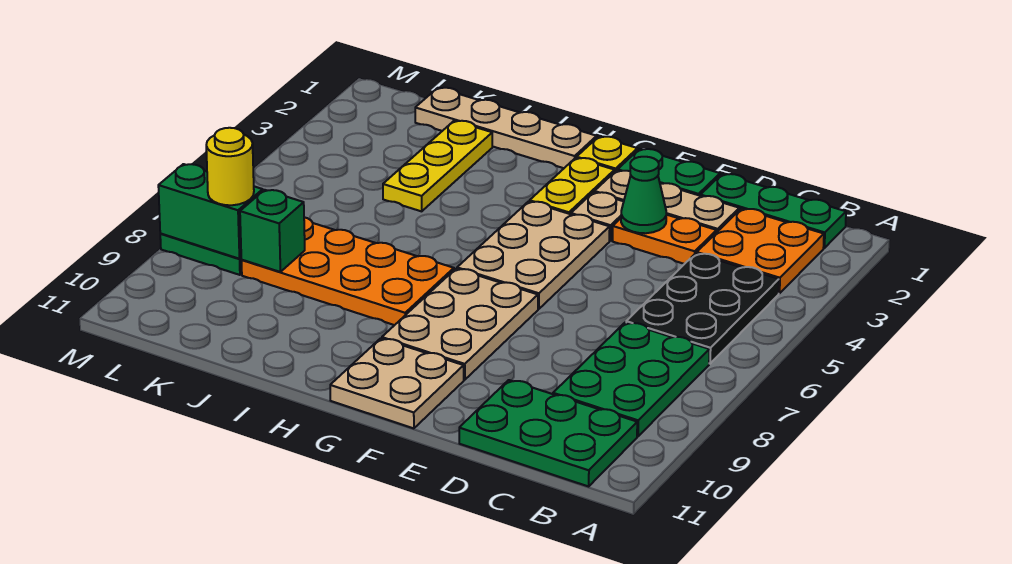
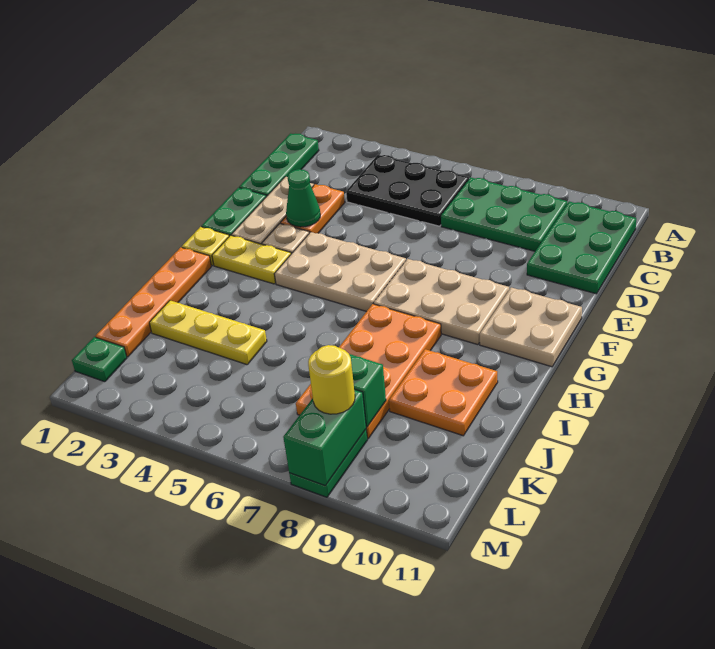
orange plate B2:C3 level 1 -> orange plate I9:J10 level 1
tan plate H1:K1 level 1 -> orange plate H1:K1 level 1
none -> green plate L1 level 1

